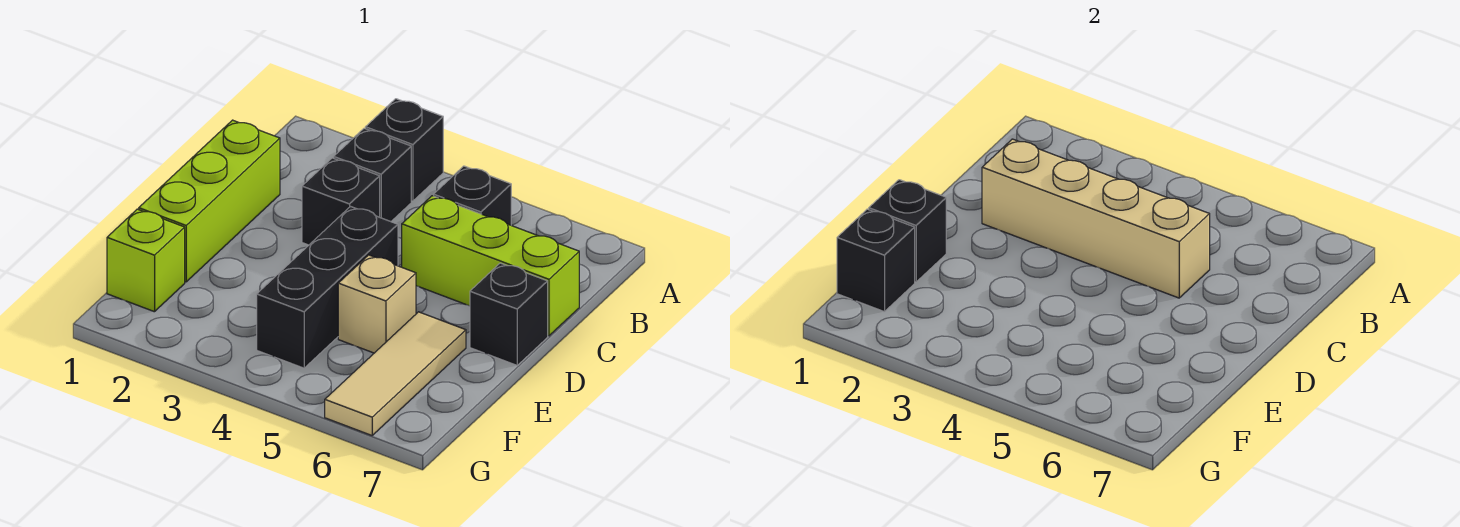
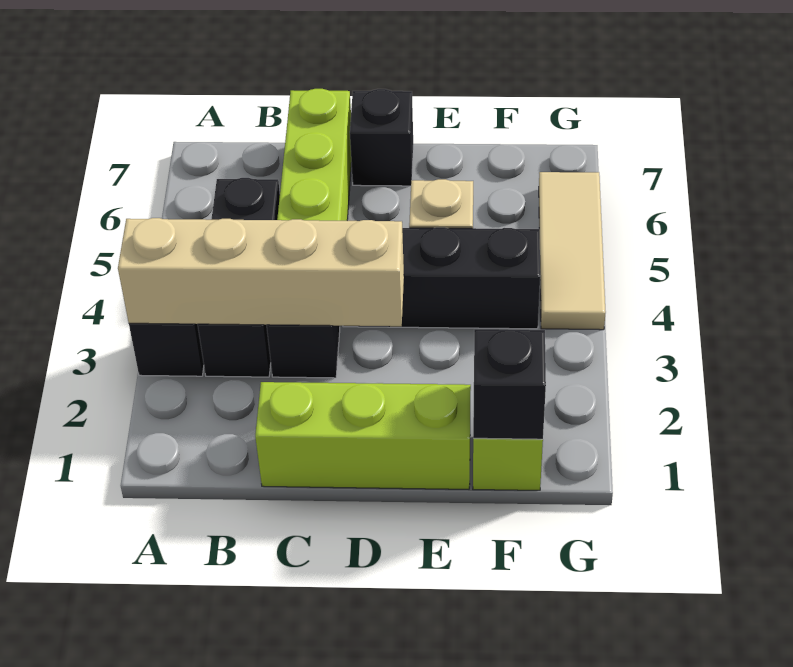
tan brick C2:C5 level 2 -> tan brick A3:D3 level 2
black brick E1 level 2 -> none
tan tile E6:G6 level 1 -> tan tile G4:G6 level 1

